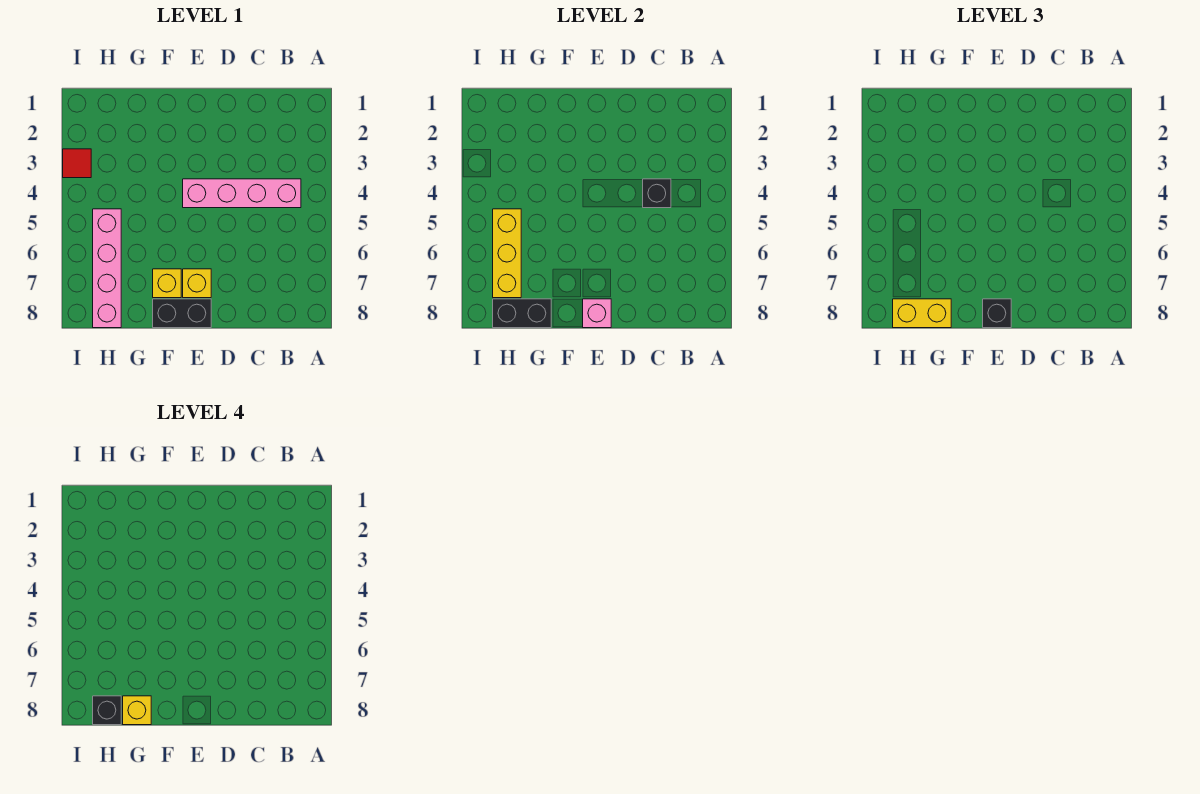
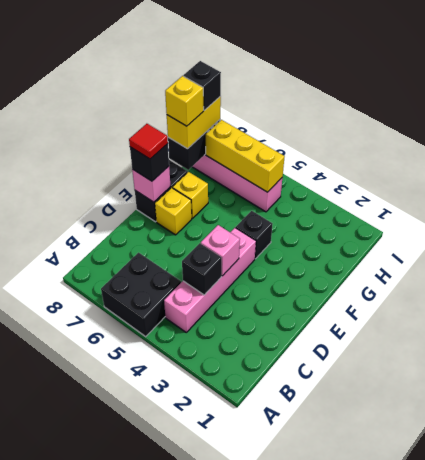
none -> black brick A5:B6 level 1
none -> pink brick D4 level 2
none -> black brick F4 level 1
red tile I3 level 1 -> red tile E8 level 4

